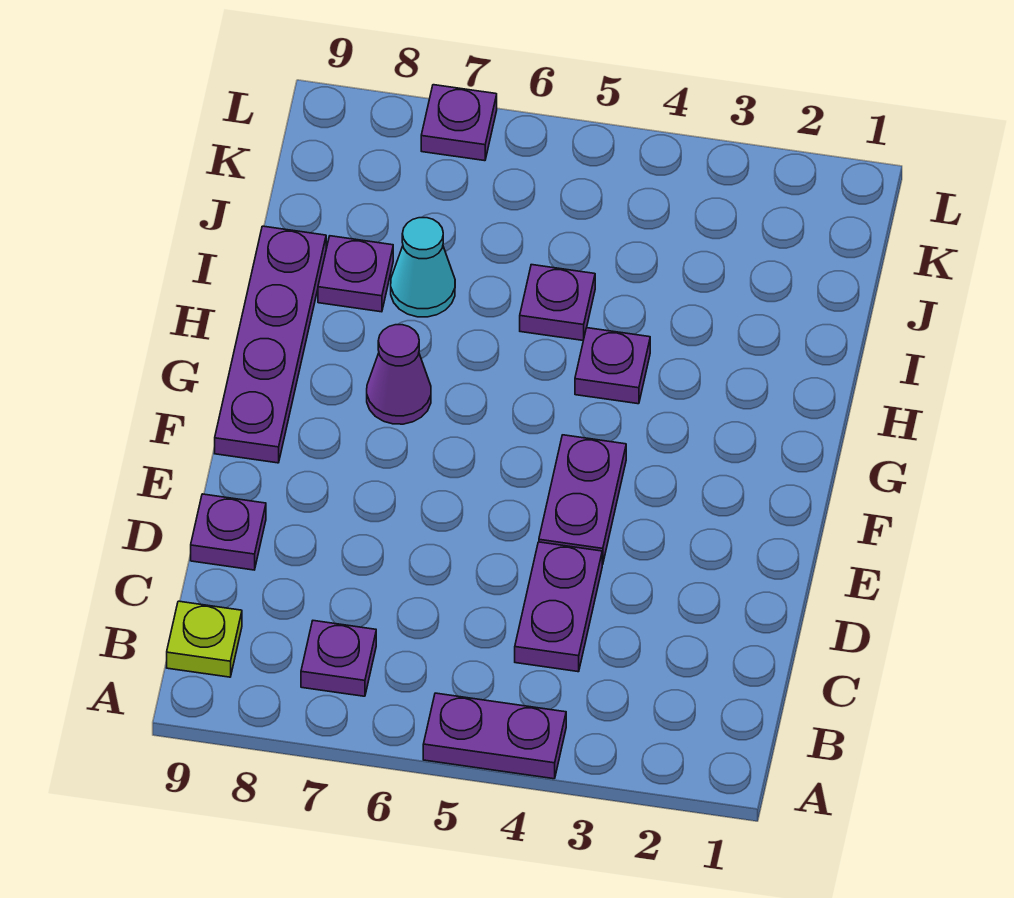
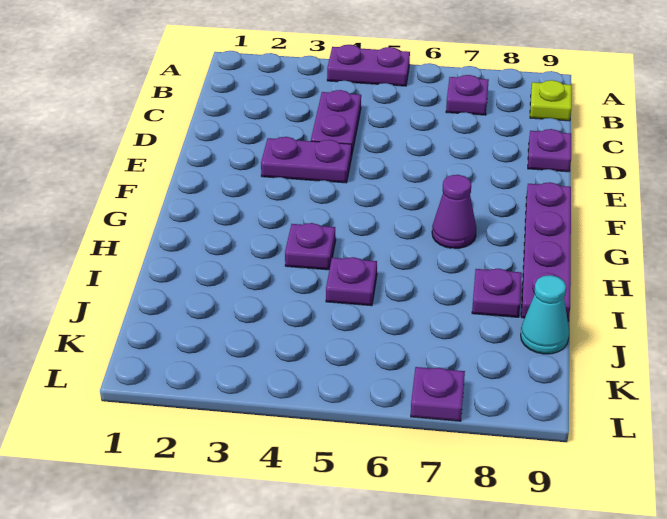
purple plate E4:F4 level 1 -> purple plate E3:E4 level 1
cyan cone I7 level 1 -> cyan cone J9 level 1

